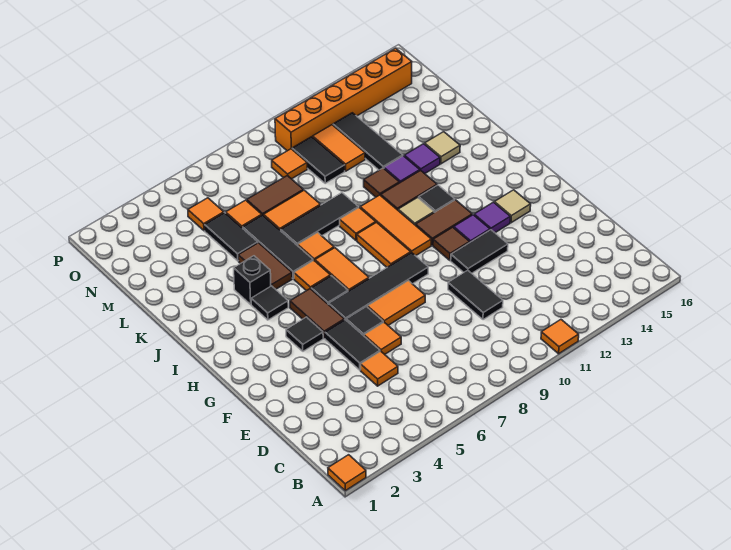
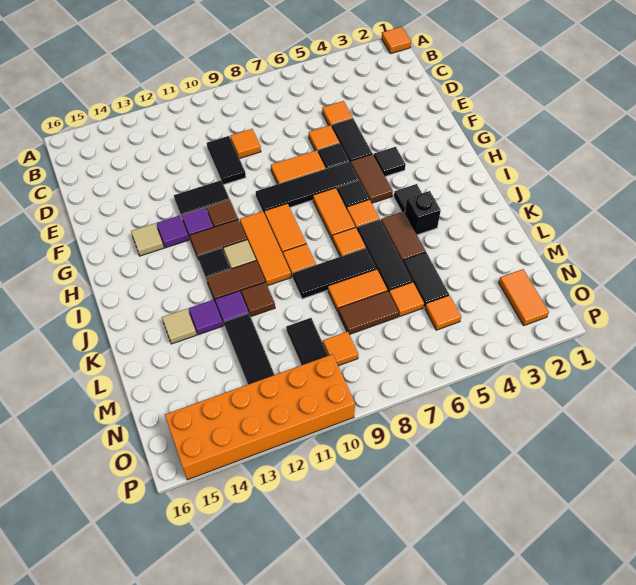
orange tile A11 level 1 -> orange tile D9 level 1
orange tile M11:N11 level 1 -> orange tile N2:O2 level 1
orange brick O10:O15 level 1 -> orange brick O10:P15 level 1

